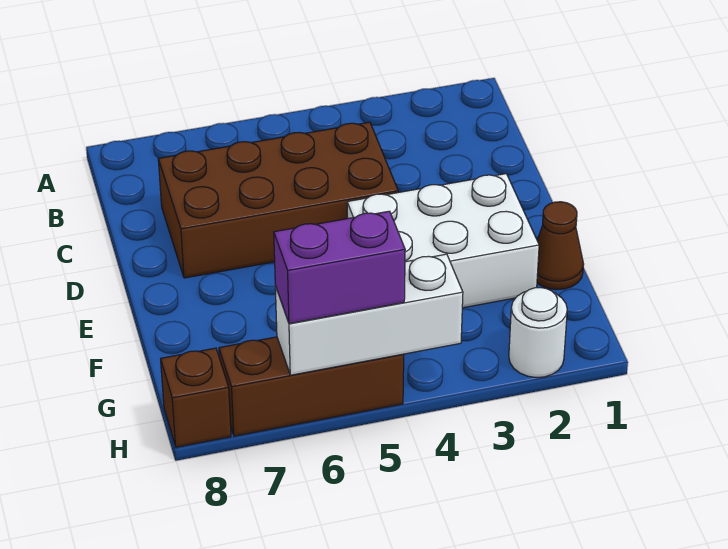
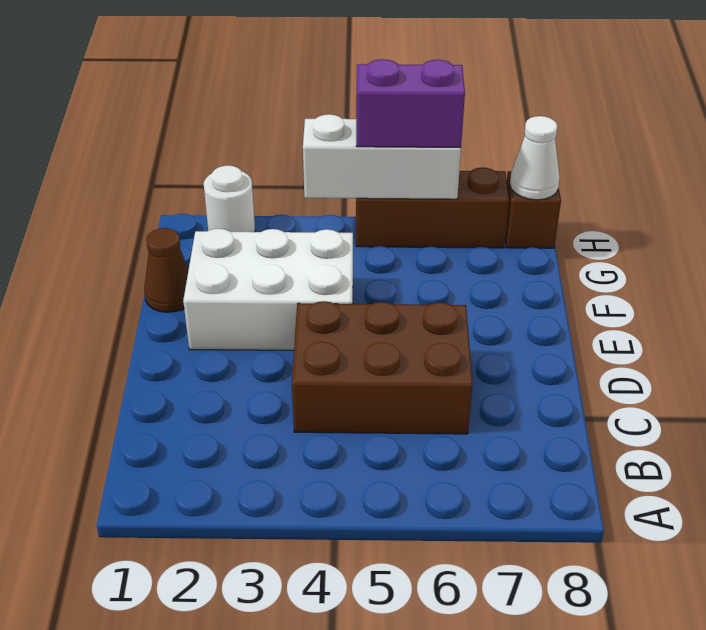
brown brick C4:D7 level 1 -> brown brick C4:D6 level 1
none -> white cone H8 level 2

